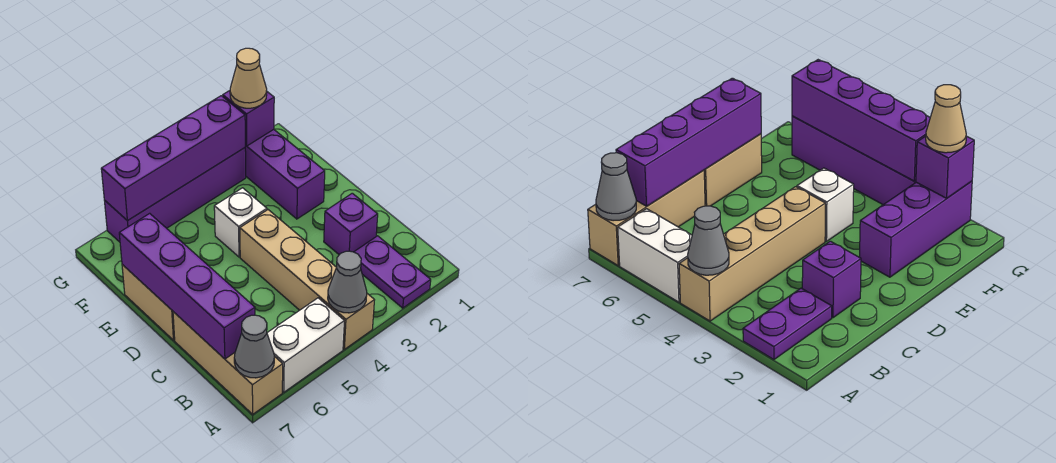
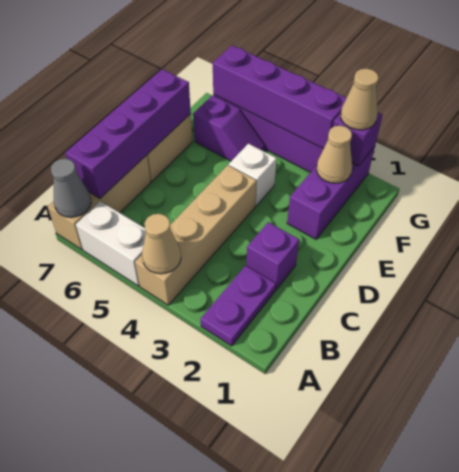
grey cone A4 level 2 -> tan cone A4 level 2
none -> tan cone F2 level 2
none -> purple slope F5:F6 level 1 top 6

